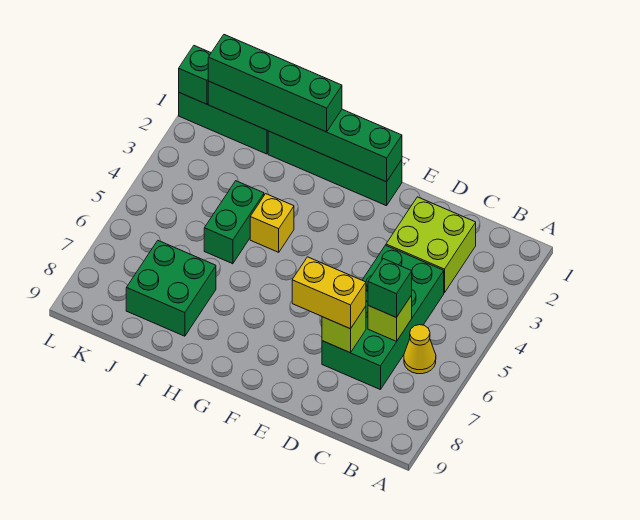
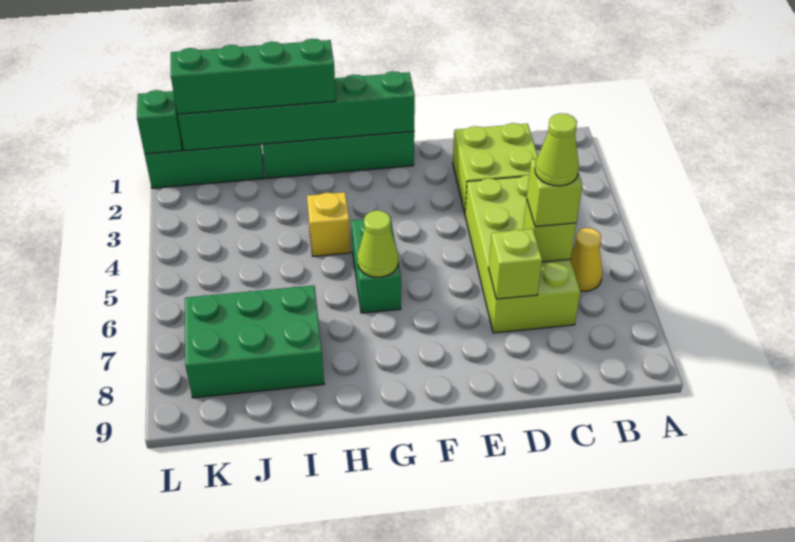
green brick C4:D7 level 1 -> lime brick C4:D7 level 1
green brick C6 level 3 -> lime brick C6 level 3
none -> lime cone C6 level 4
yellow brick D7:E7 level 3 -> none
none -> lime cone G6 level 2
green brick I4:I5 level 1 -> green brick G5:G6 level 1
green brick I7:J8 level 1 -> green brick I7:K8 level 1

